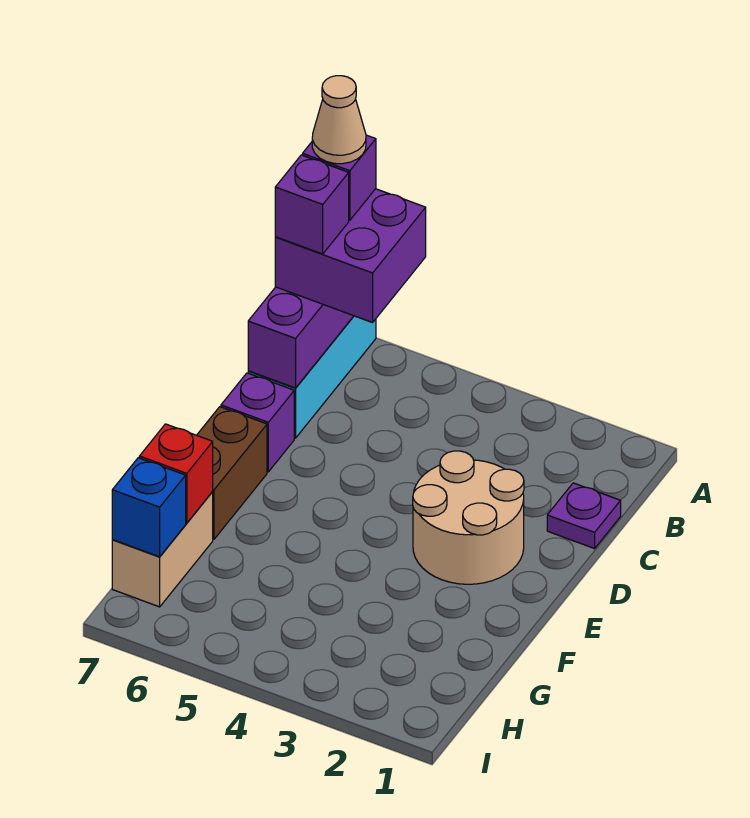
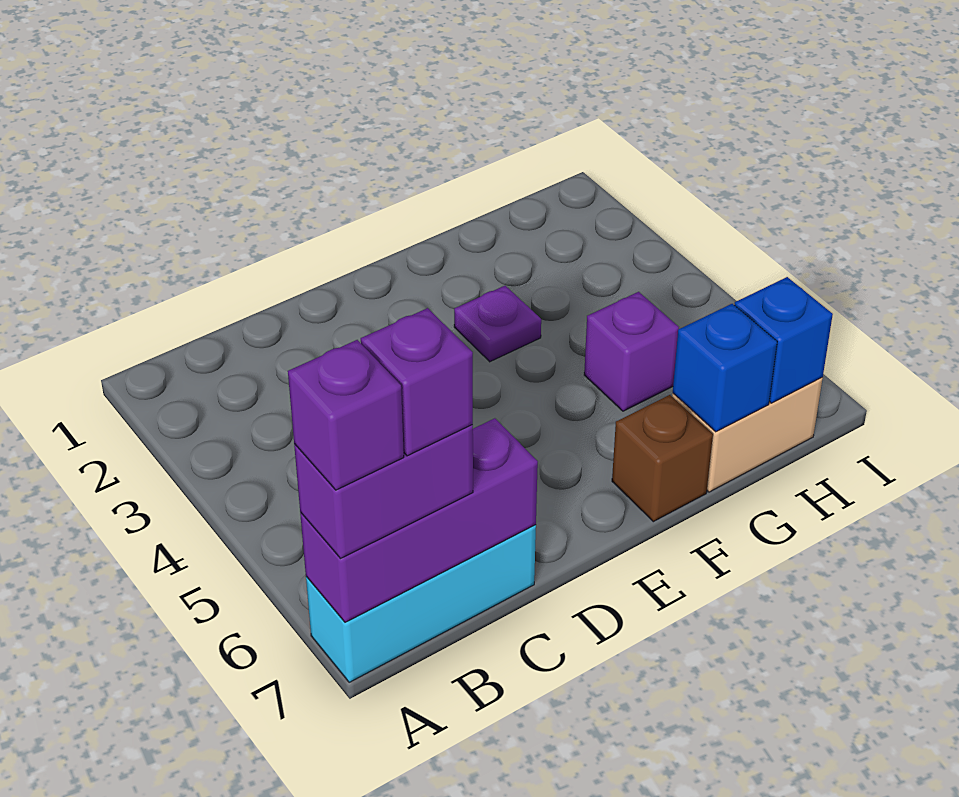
purple brick A6:B7 level 3 -> purple brick A7:B7 level 3
tan cone A7 level 5 -> none
purple plate C1 level 1 -> purple plate F3 level 1
tan round brick D2:E3 level 1 -> none
purple brick D7 level 1 -> purple brick G5 level 1
brown brick E7:F7 level 1 -> brown brick F7 level 1
red brick G7 level 2 -> blue brick G7 level 2

